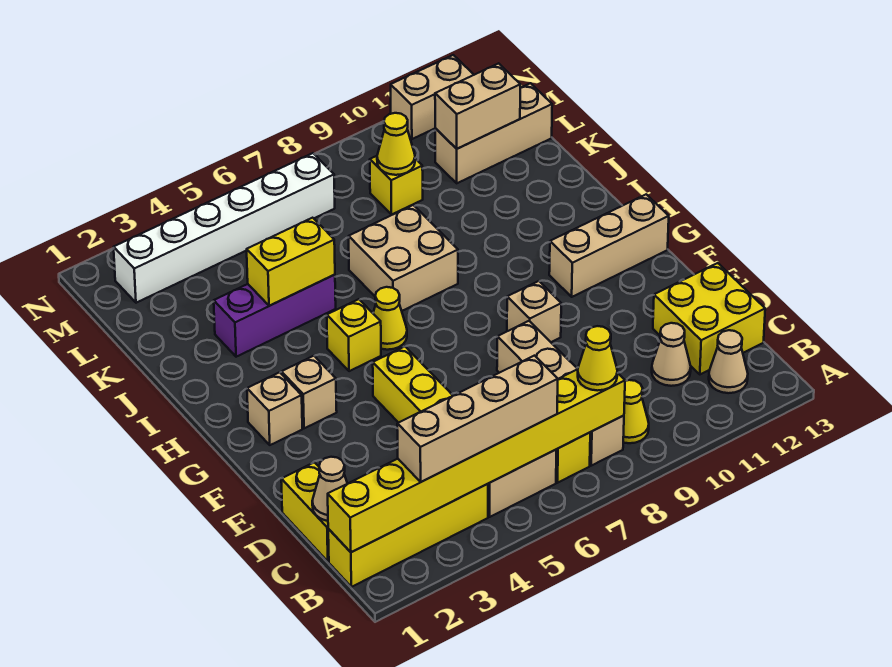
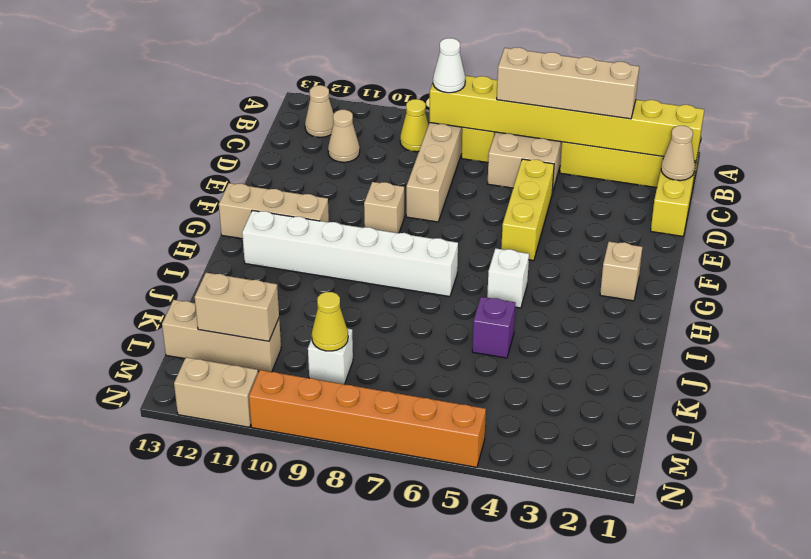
yellow cone B8 level 3 -> white cone B8 level 3
yellow brick C12:D13 level 1 -> none
tan brick G3 level 1 -> none
yellow brick H5 level 1 -> white brick H5 level 1
yellow cone H6 level 1 -> none
tan brick I7:J8 level 1 -> none
purple brick J3:J5 level 1 -> purple brick J5 level 1
yellow brick J4:J5 level 2 -> none
yellow brick L9 level 1 -> white brick L9 level 1
white brick M2:M7 level 1 -> white brick H7:H12 level 1
none -> orange brick N5:N10 level 1

